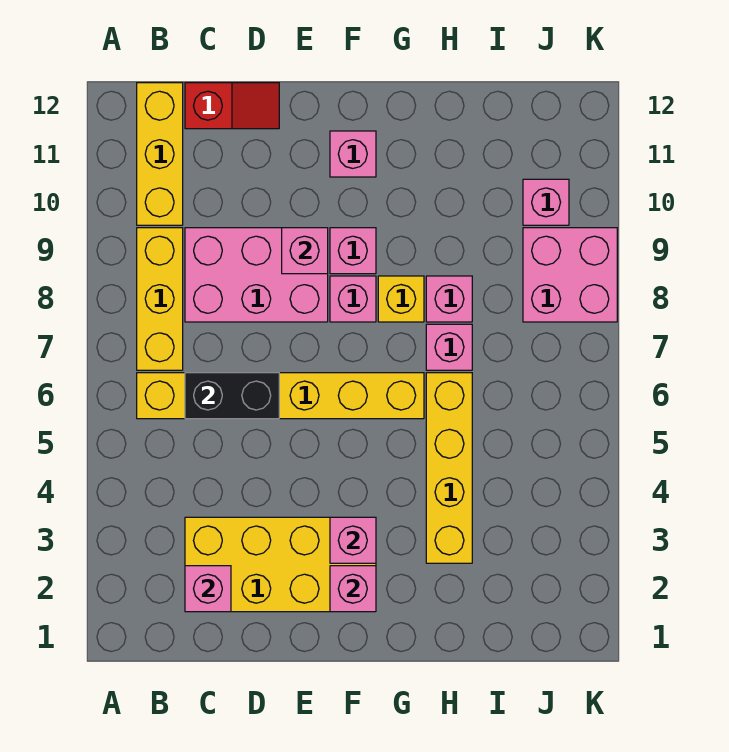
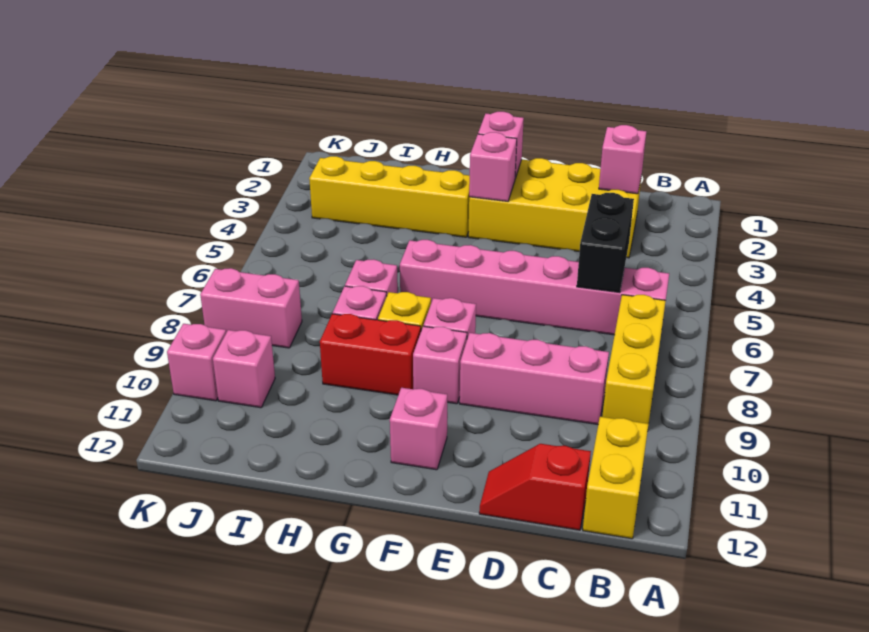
yellow brick B6:G6 level 1 -> pink brick B6:G6 level 1
yellow brick B10:B12 level 1 -> yellow brick B11:B12 level 1
black brick C6:D6 level 2 -> black brick C5:C6 level 2
pink brick C8:E9 level 1 -> pink brick C9:E9 level 1
pink brick E9 level 2 -> pink brick K10 level 1
none -> red brick G9:H9 level 1
yellow brick H3:H6 level 1 -> yellow brick G3:J3 level 1
pink brick J8:K9 level 1 -> pink brick J8:K8 level 1

